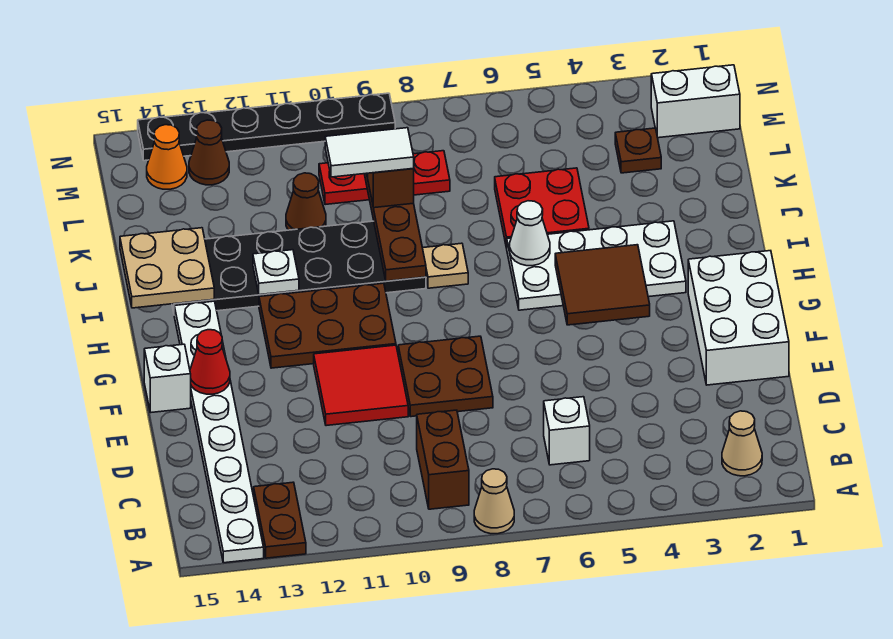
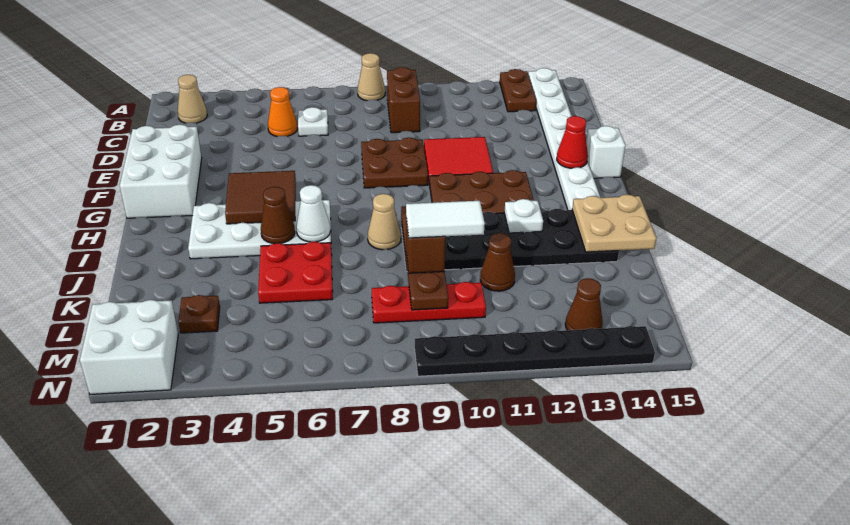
white brick C6 level 1 -> white plate C6 level 1
none -> brown cone I5 level 2
tan plate I8 level 1 -> tan cone I8 level 1
white brick M1:M2 level 1 -> white brick M1:N2 level 1
orange cone M14 level 1 -> orange cone C5 level 1

